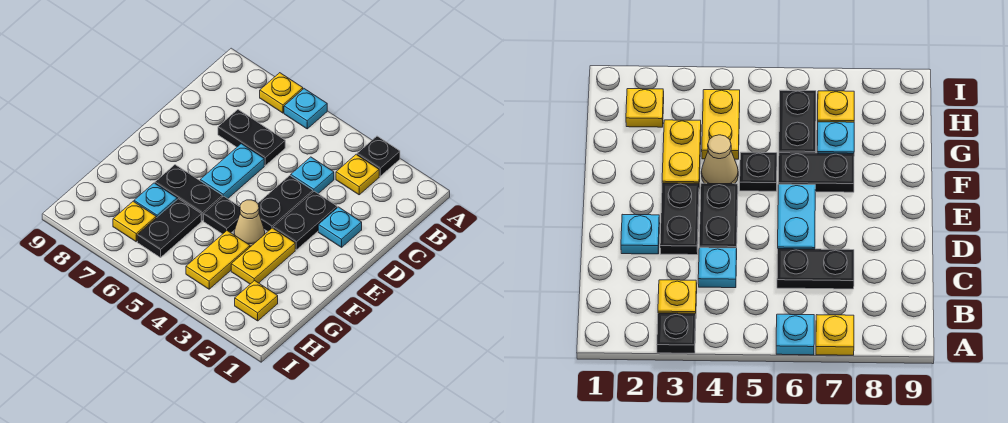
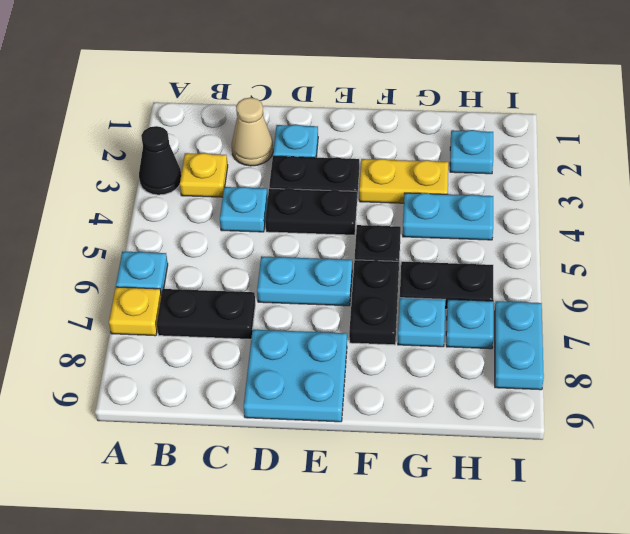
black plate A3 level 1 -> black cone A3 level 1
black plate C6:C7 level 1 -> black plate B7:C7 level 1
none -> cyan plate D8:E9 level 1
tan cone F4 level 1 -> tan cone C2 level 1
yellow plate G4:H4 level 1 -> cyan plate G4:H4 level 1
yellow plate H2 level 1 -> cyan plate H2 level 1
yellow plate H7 level 1 -> cyan plate H7 level 1
none -> cyan plate I7:I8 level 1

